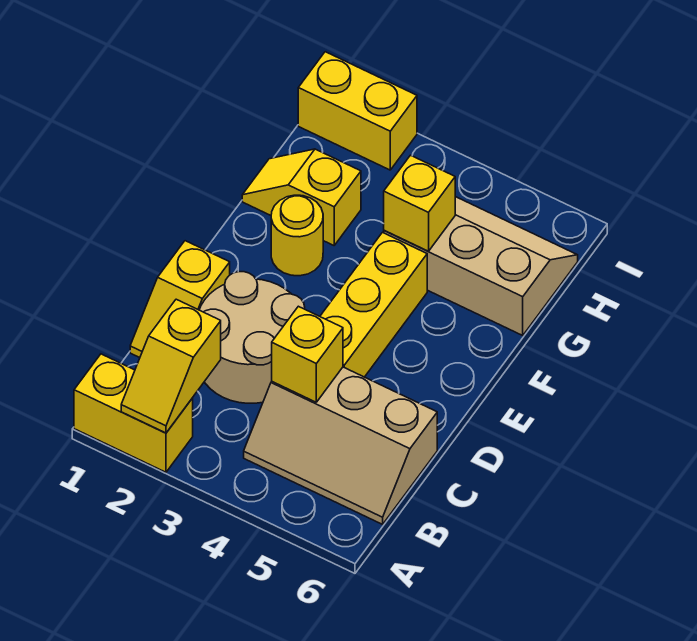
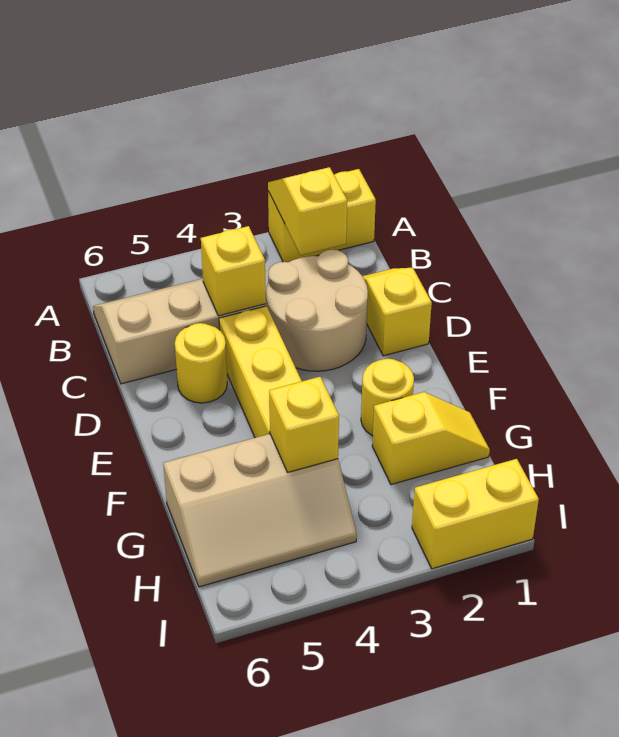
none -> yellow round brick D5 level 1

